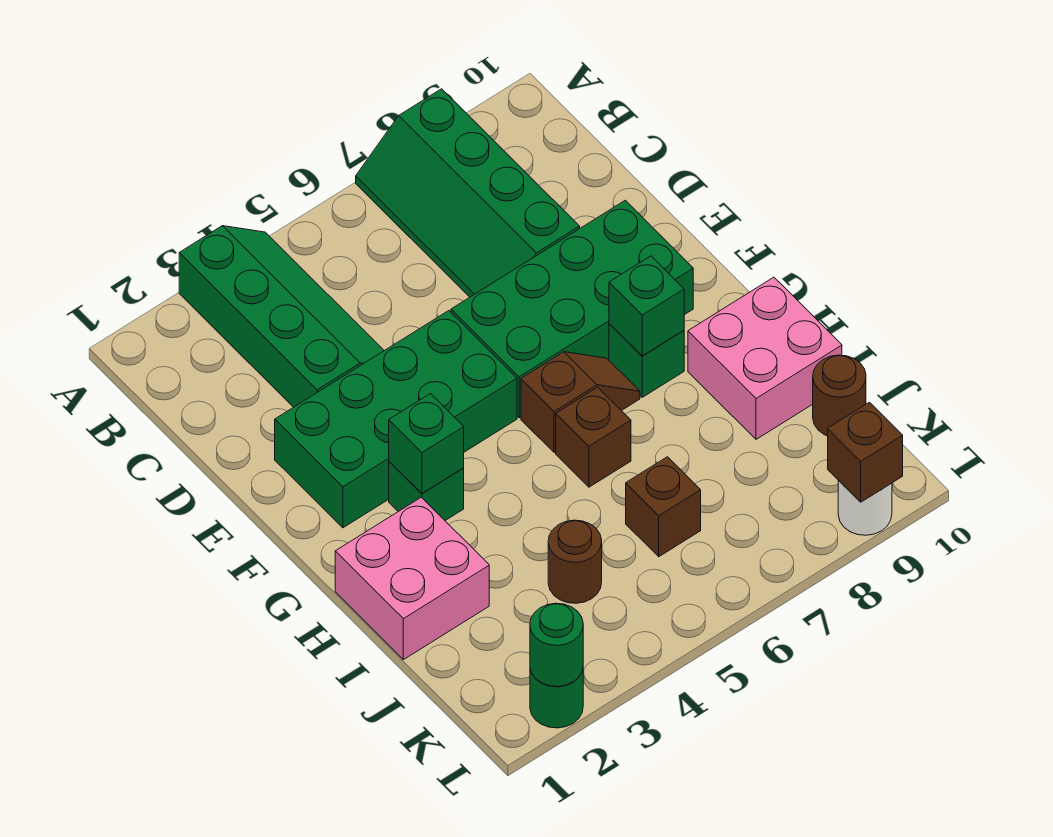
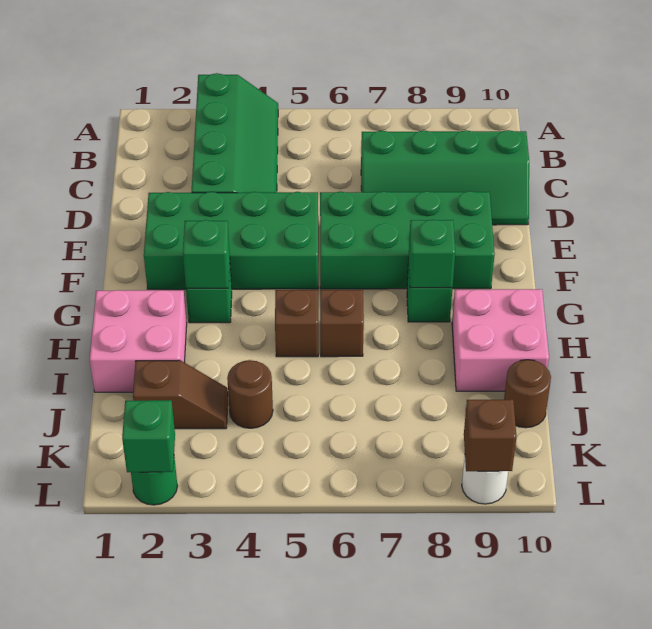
green slope A7:D8 level 1 top 8 -> green slope C7:D10 level 1 top C
brown slope G6:G7 level 1 top 6 -> brown slope J2:J3 level 1 top 2
brown brick J6 level 1 -> brown brick H5 level 1
green round brick L2 level 2 -> green brick L2 level 2

